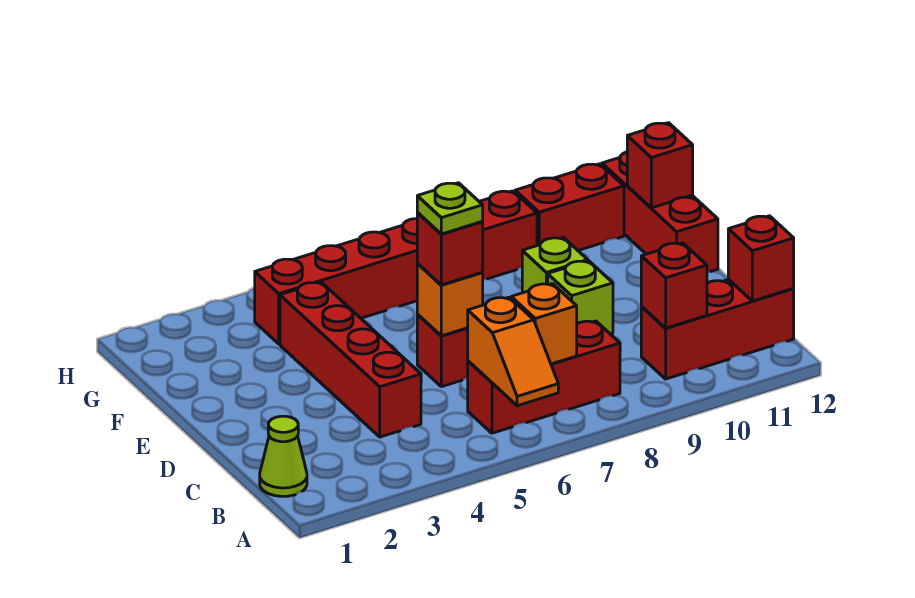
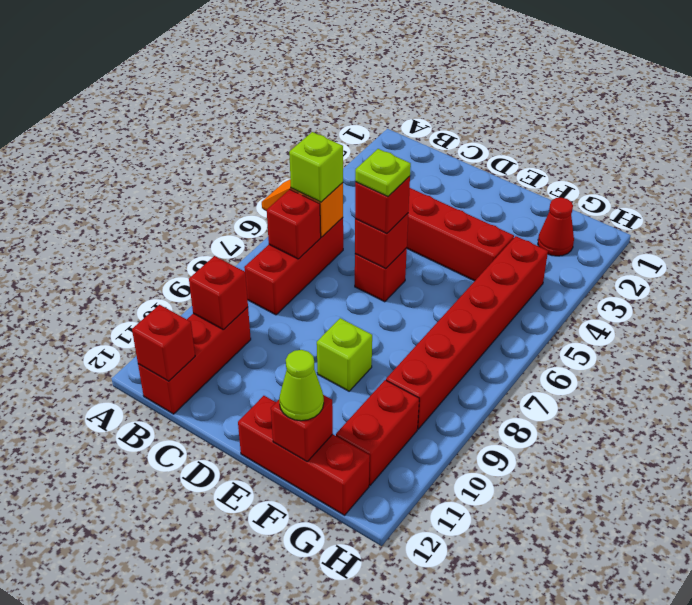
lime cone B1 level 1 -> lime cone F12 level 3
orange brick B7 level 2 -> red brick B7 level 2
orange brick D6 level 2 -> red brick D6 level 2
lime brick D9 level 1 -> lime brick B6 level 3
none -> red cone G2 level 1

